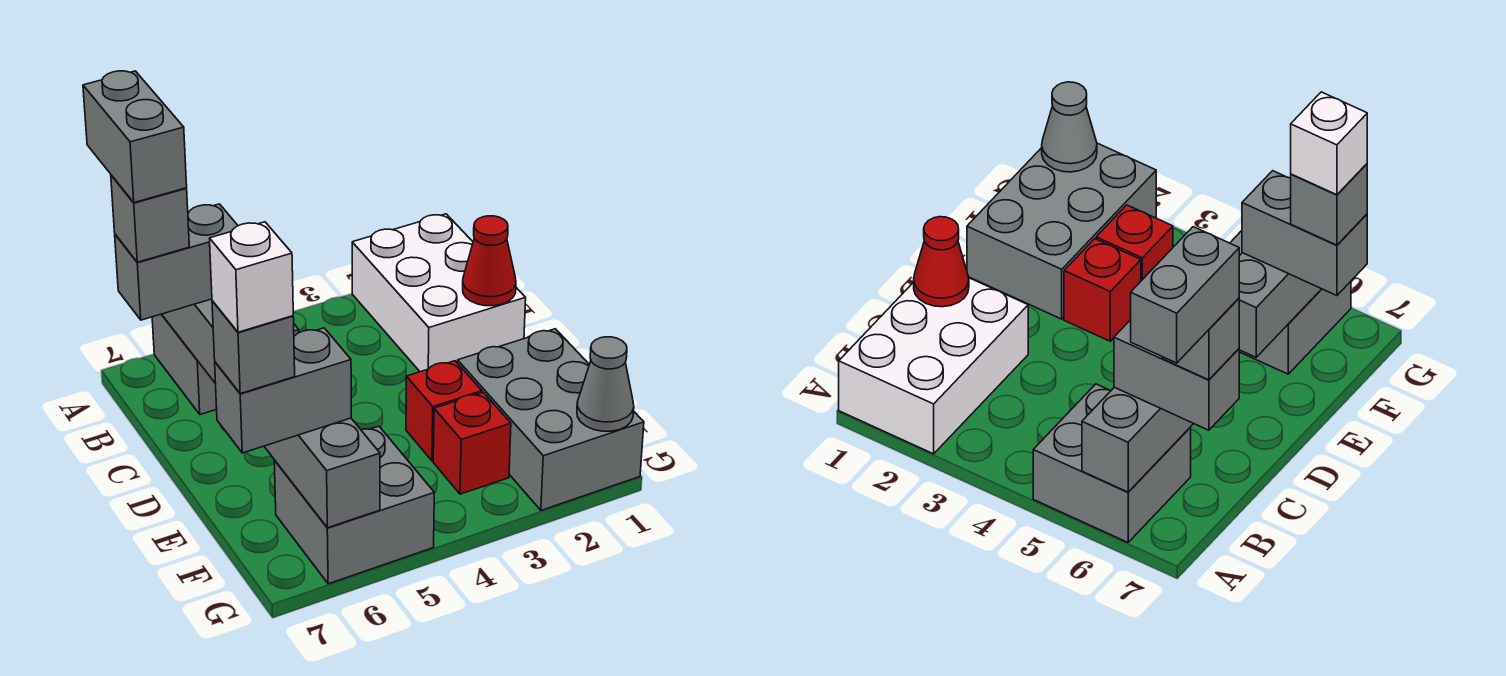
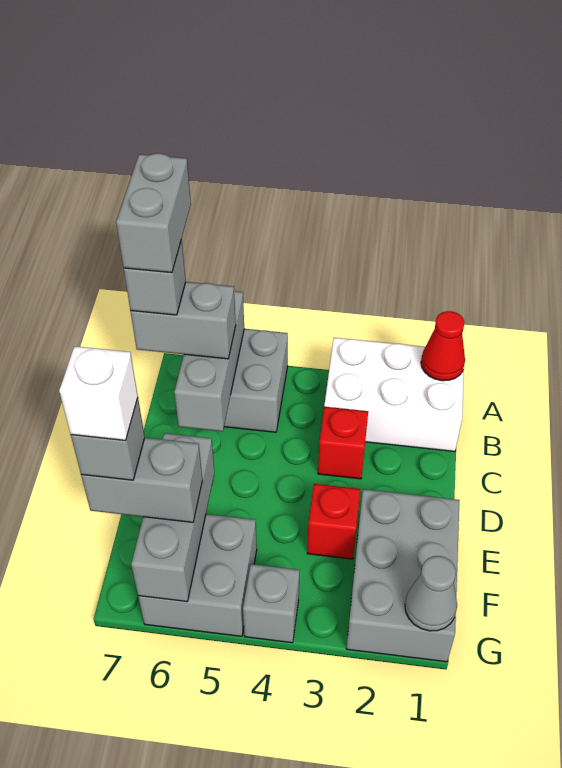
white brick A1:C2 level 1 -> white brick A1:B3 level 1
red cone C1 level 2 -> red cone A1 level 2
red brick F3 level 1 -> red brick C3 level 1
none -> grey brick G4 level 1

